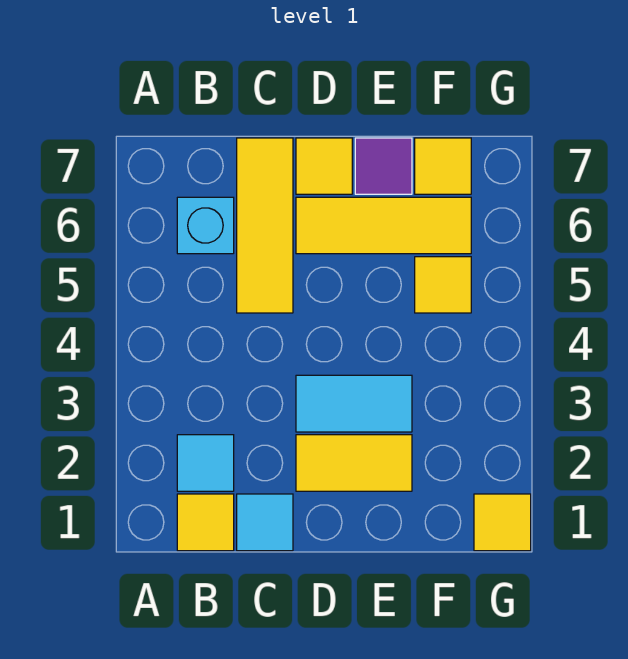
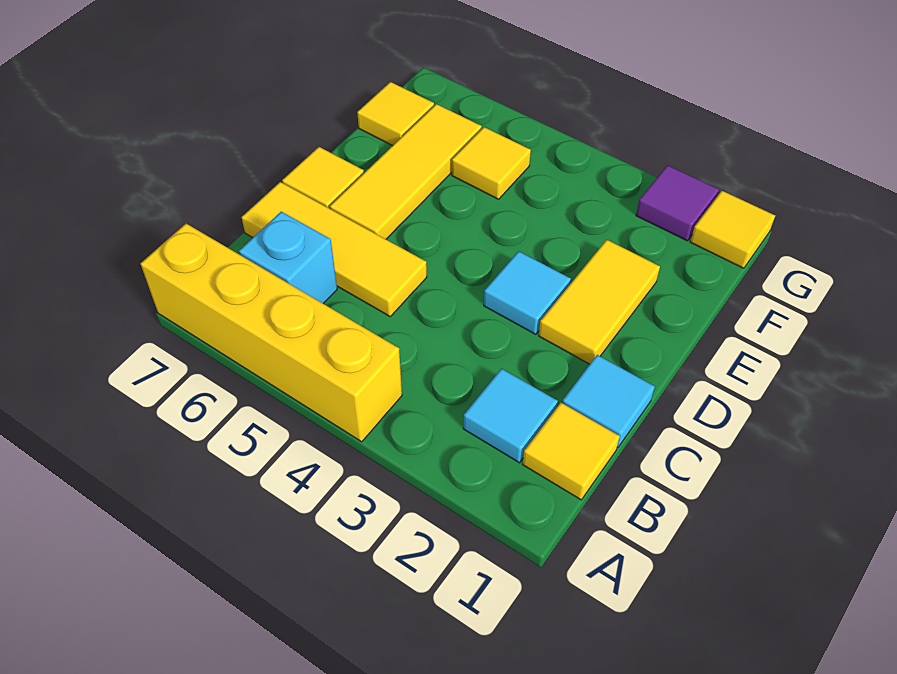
none -> yellow brick A4:A7 level 1
cyan tile D3:E3 level 1 -> cyan tile D3 level 1
purple tile E7 level 1 -> purple tile G2 level 1

